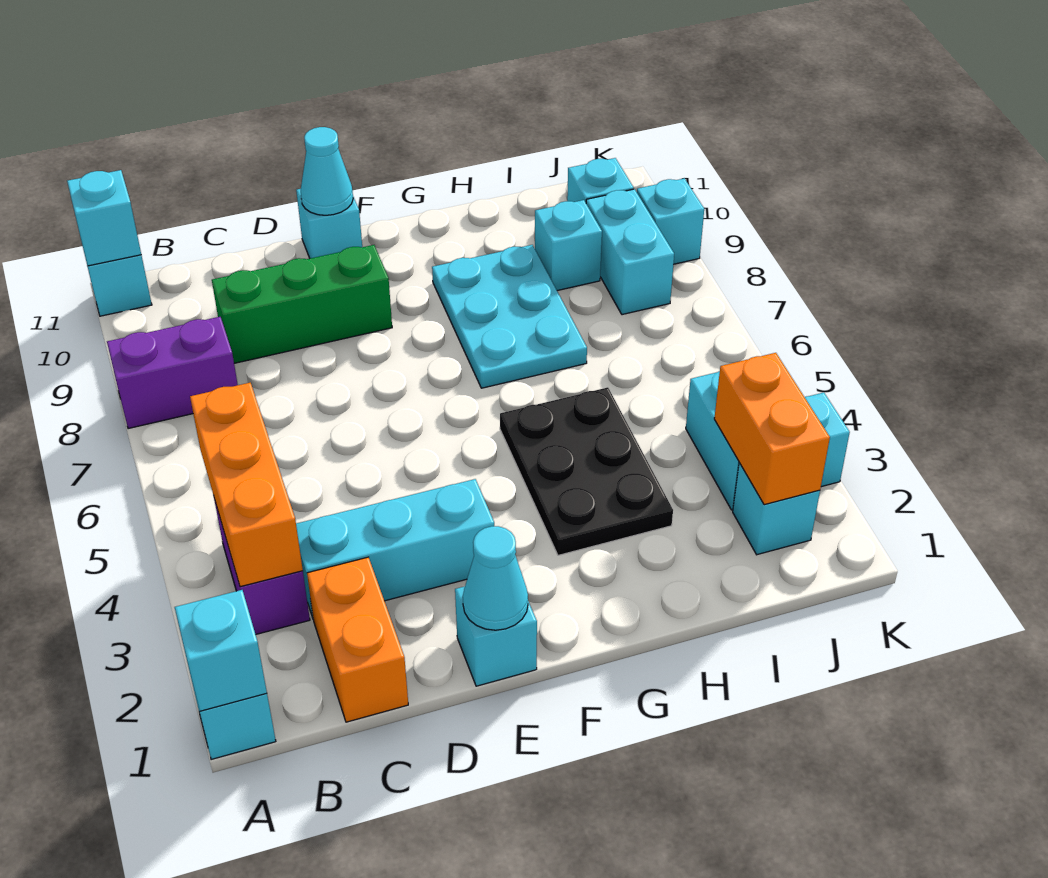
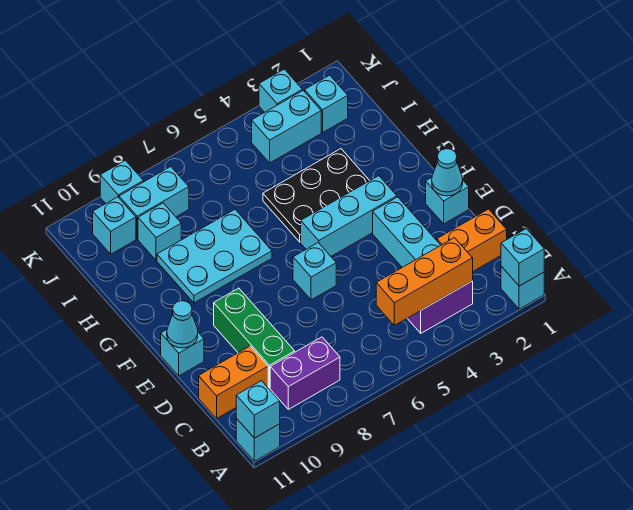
purple brick A8:B8 level 1 -> purple brick B8:B9 level 1
none -> cyan brick E6 level 1
none -> cyan brick F3:F5 level 1
orange brick J2:J3 level 2 -> orange brick C10:C11 level 1

